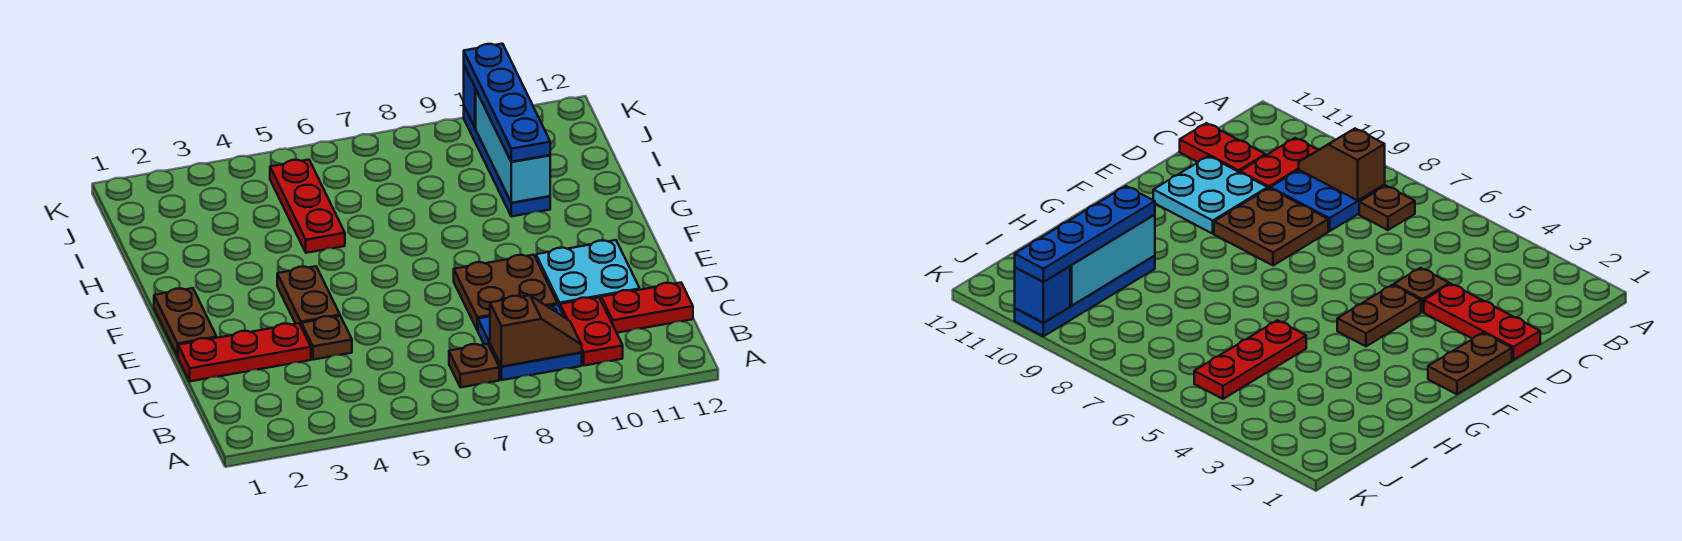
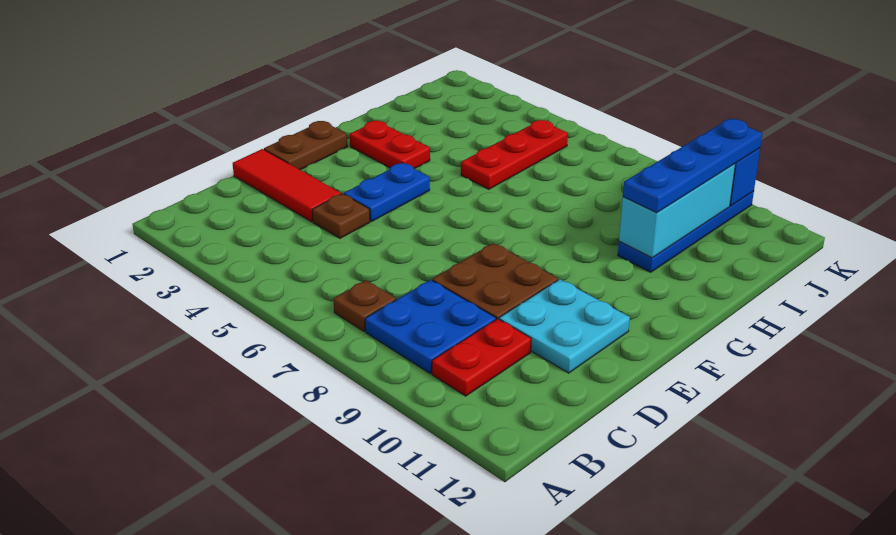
brown slope B8:B9 level 2 top 8 -> none
red plate C11:C12 level 1 -> red plate G2:G3 level 1
red plate D1:D3 level 1 -> red tile D1:D3 level 1
brown plate E4:F4 level 1 -> blue plate E4:F4 level 1

